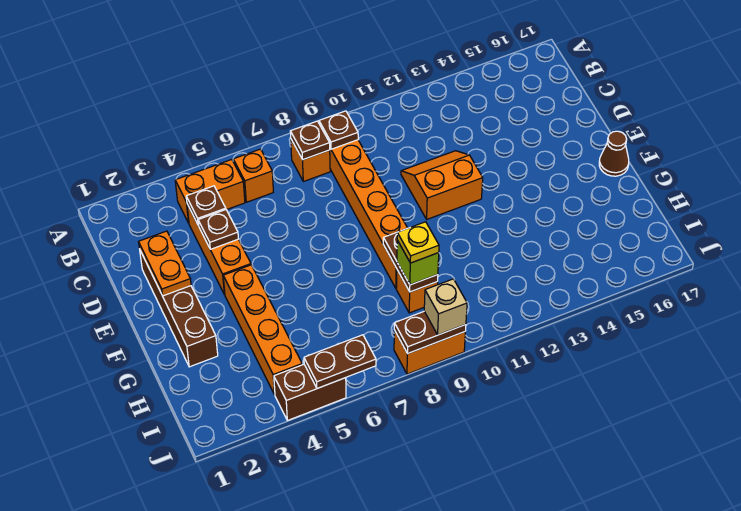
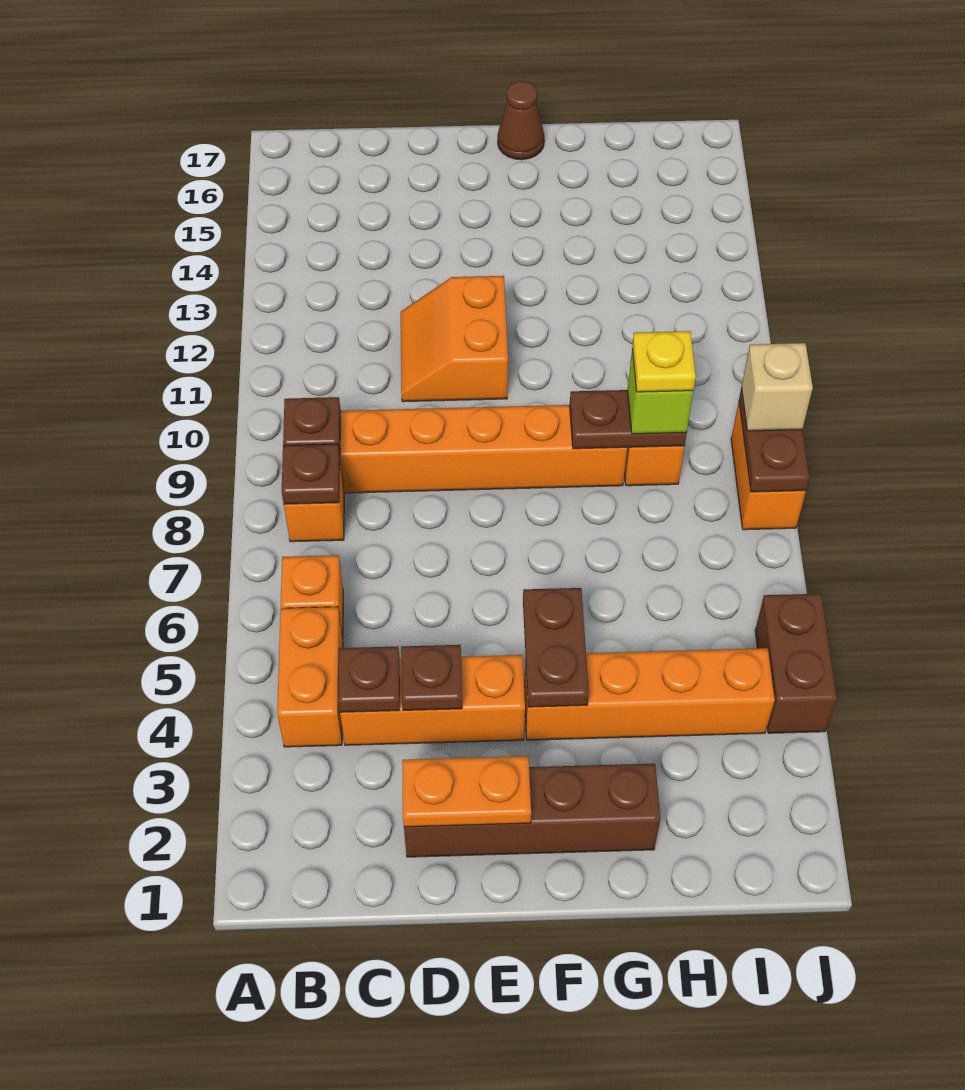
brown plate J5:J6 level 2 -> brown plate F4:F5 level 2

